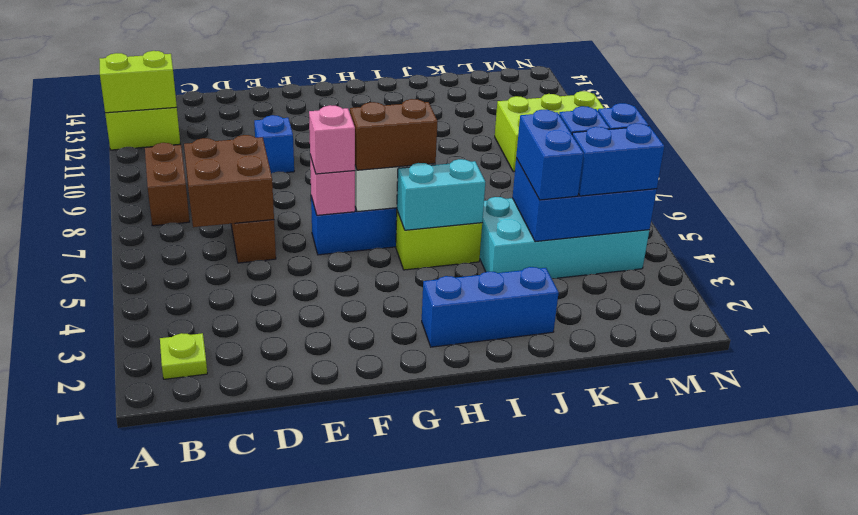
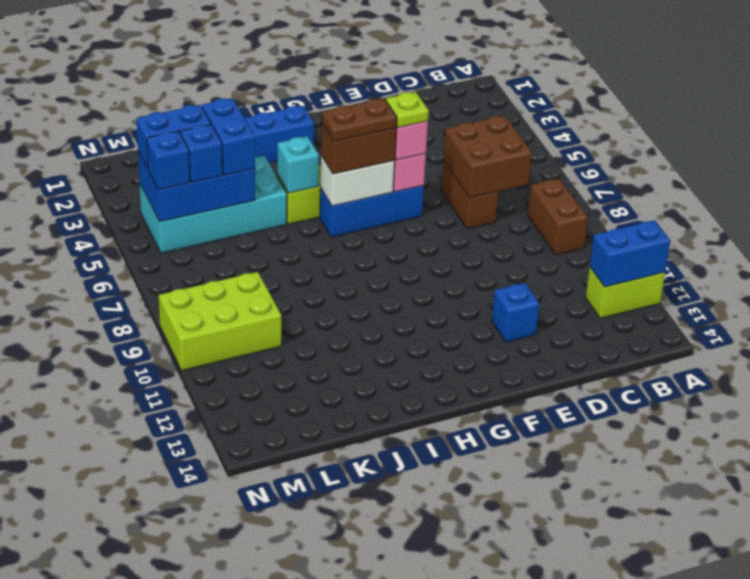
lime brick A12:B12 level 2 -> blue brick A12:B12 level 2
lime plate B2 level 1 -> lime plate F6 level 4
blue brick E10 level 1 -> blue brick E12 level 1
none -> brown plate G6:H6 level 4
cyan brick H5:I5 level 2 -> cyan brick I5 level 2

